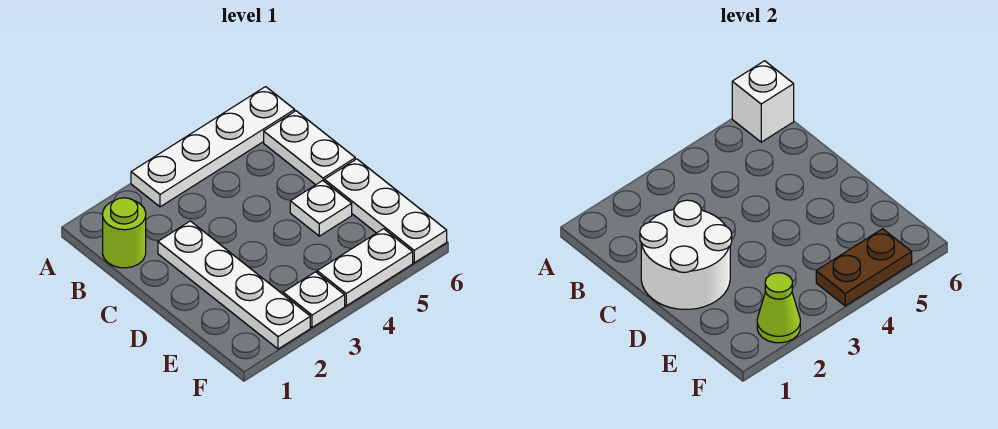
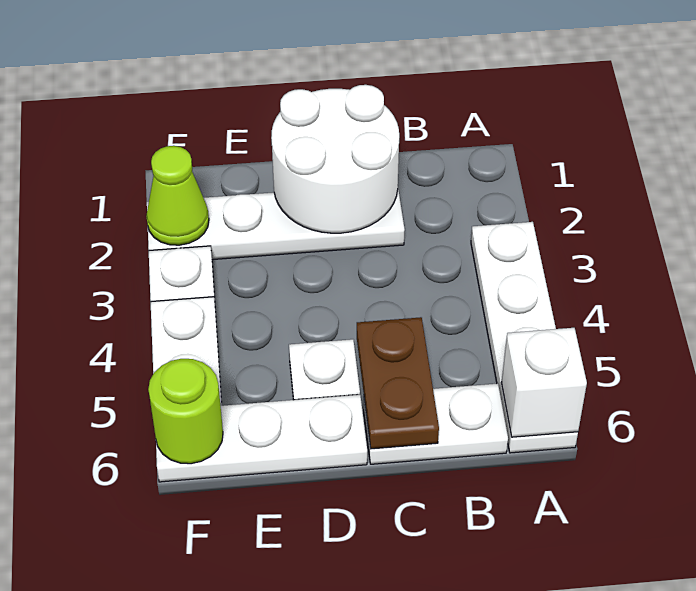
lime round brick B1 level 1 -> lime round brick F6 level 2
brown plate F4:F5 level 2 -> brown plate C5:C6 level 2

